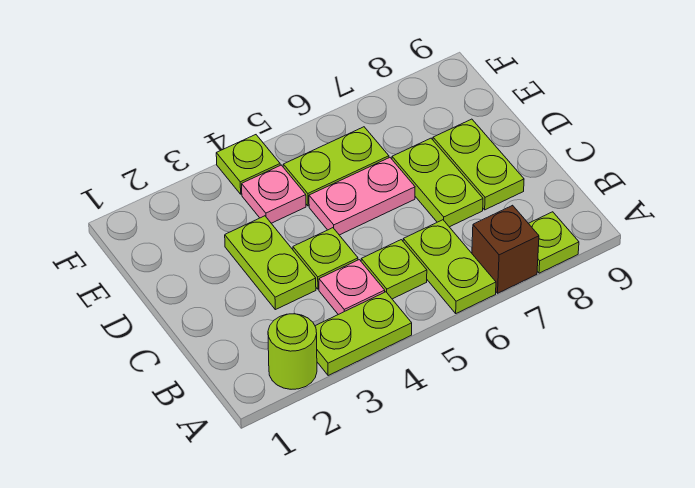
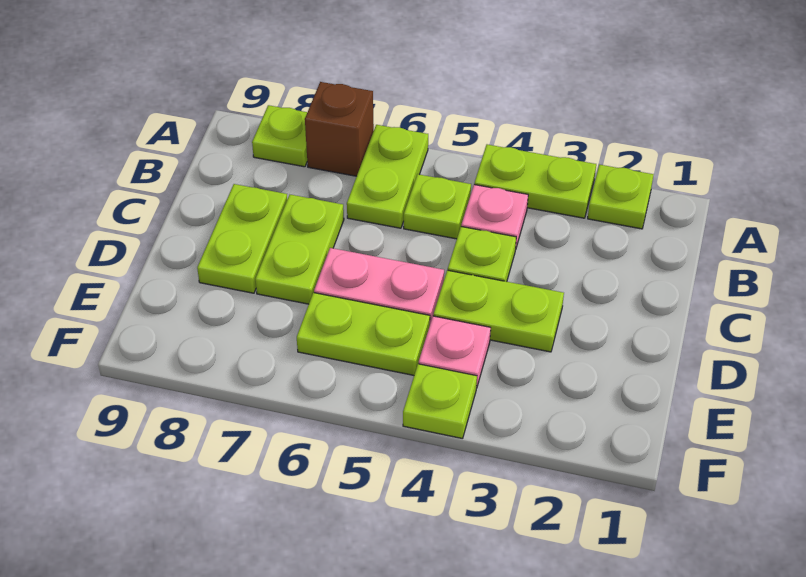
lime round brick A2 level 1 -> lime plate A2 level 1
lime plate C3:D3 level 1 -> lime plate D3:D4 level 1

